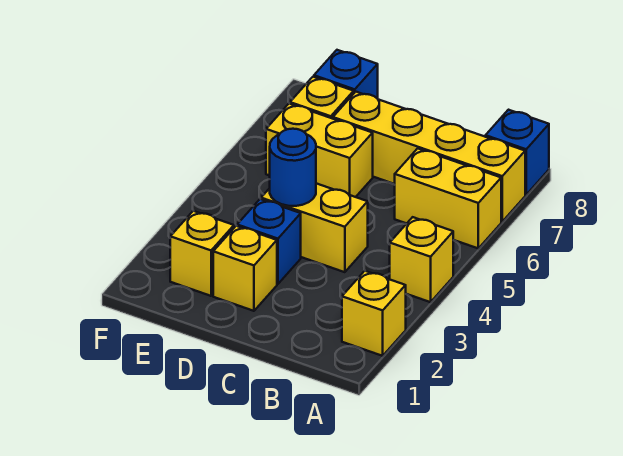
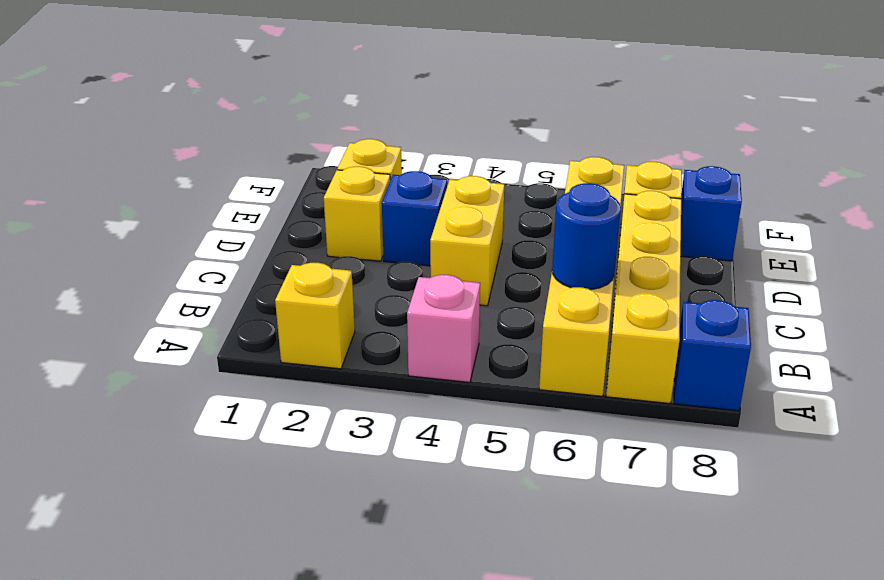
yellow brick A4 level 1 -> pink brick A4 level 1
blue round brick D4 level 2 -> blue round brick B6 level 2

